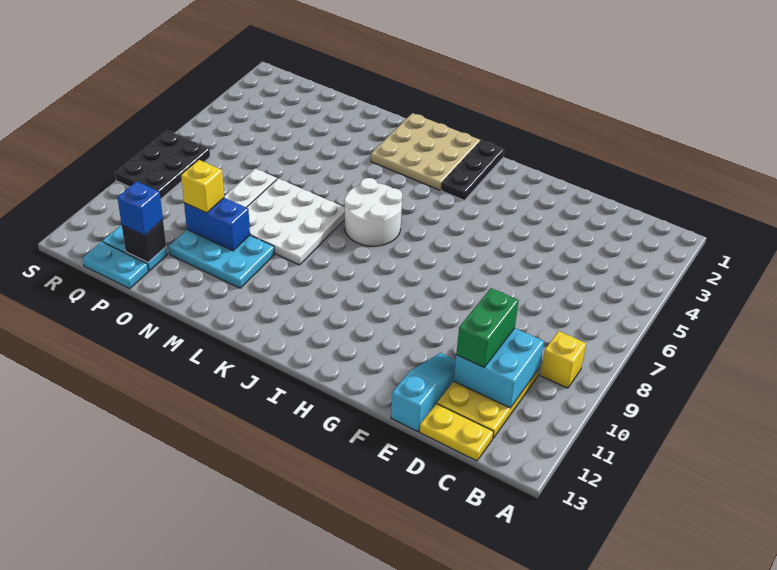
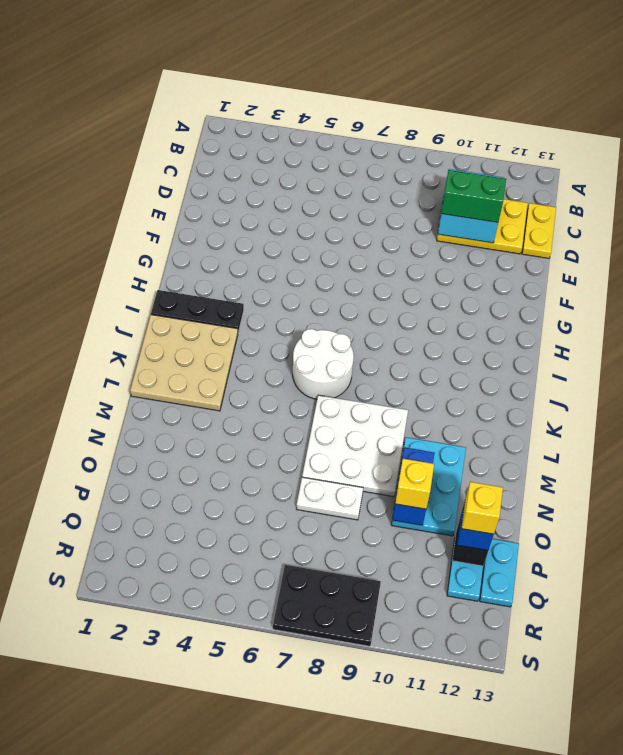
yellow brick B9 level 1 -> yellow brick P12 level 4
cyan slope E11:E13 level 1 top 13 -> none

